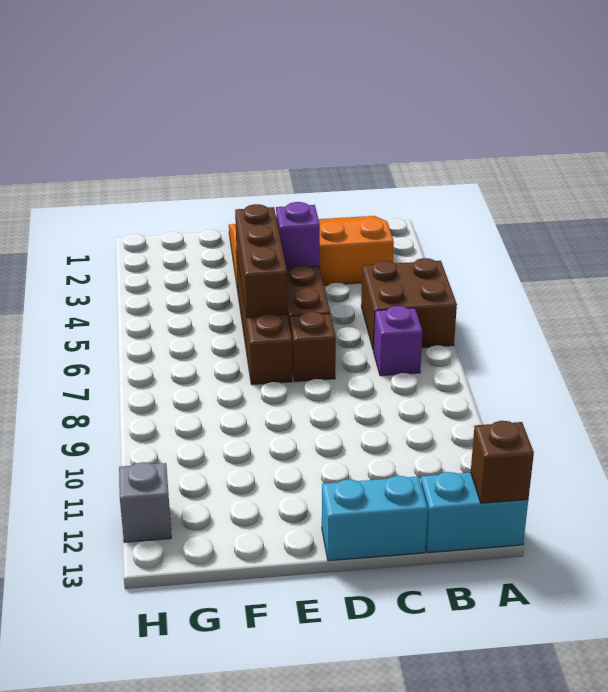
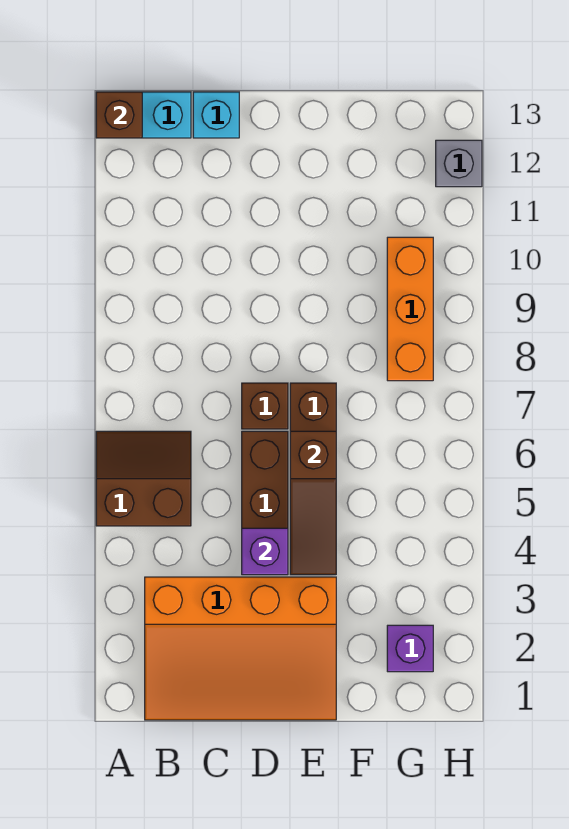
brown brick A5:B6 level 1 -> brown slope A5:B6 level 1 top 5
purple brick B7 level 1 -> purple brick G2 level 1
cyan brick C13:D13 level 1 -> cyan brick C13 level 1
brown brick E4:E6 level 2 -> brown slope E4:E6 level 2 top 6
none -> orange brick G8:G10 level 1

